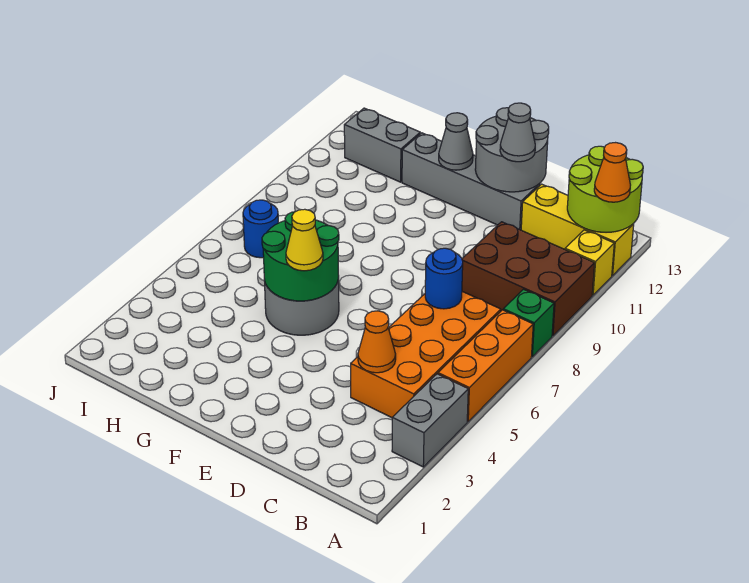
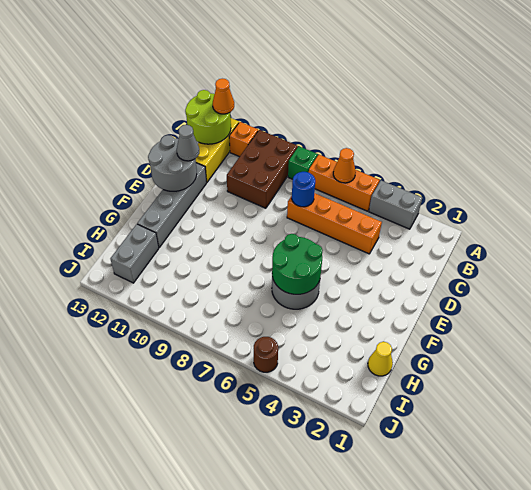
yellow brick A11 level 1 -> orange brick A11 level 1
orange brick B4:C7 level 1 -> orange brick C4:C7 level 1
orange cone C4 level 2 -> orange cone A6 level 2
yellow cone F5 level 3 -> yellow cone H1 level 1
grey cone F12 level 2 -> none
blue round brick I7 level 1 -> none
none -> brown round brick J5 level 1

